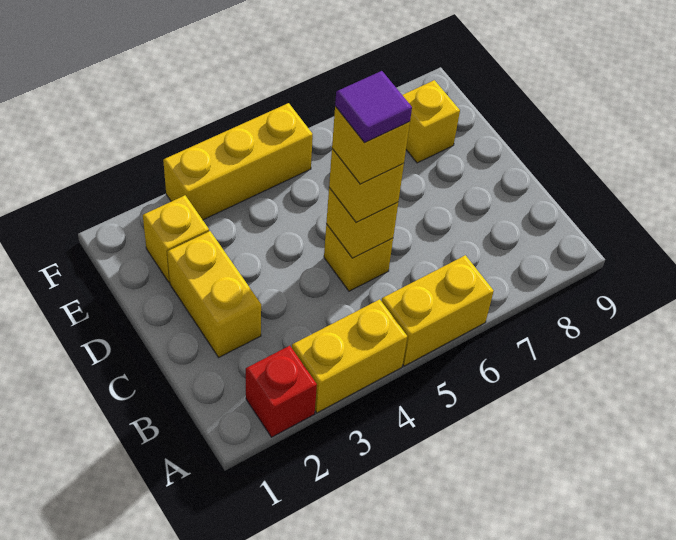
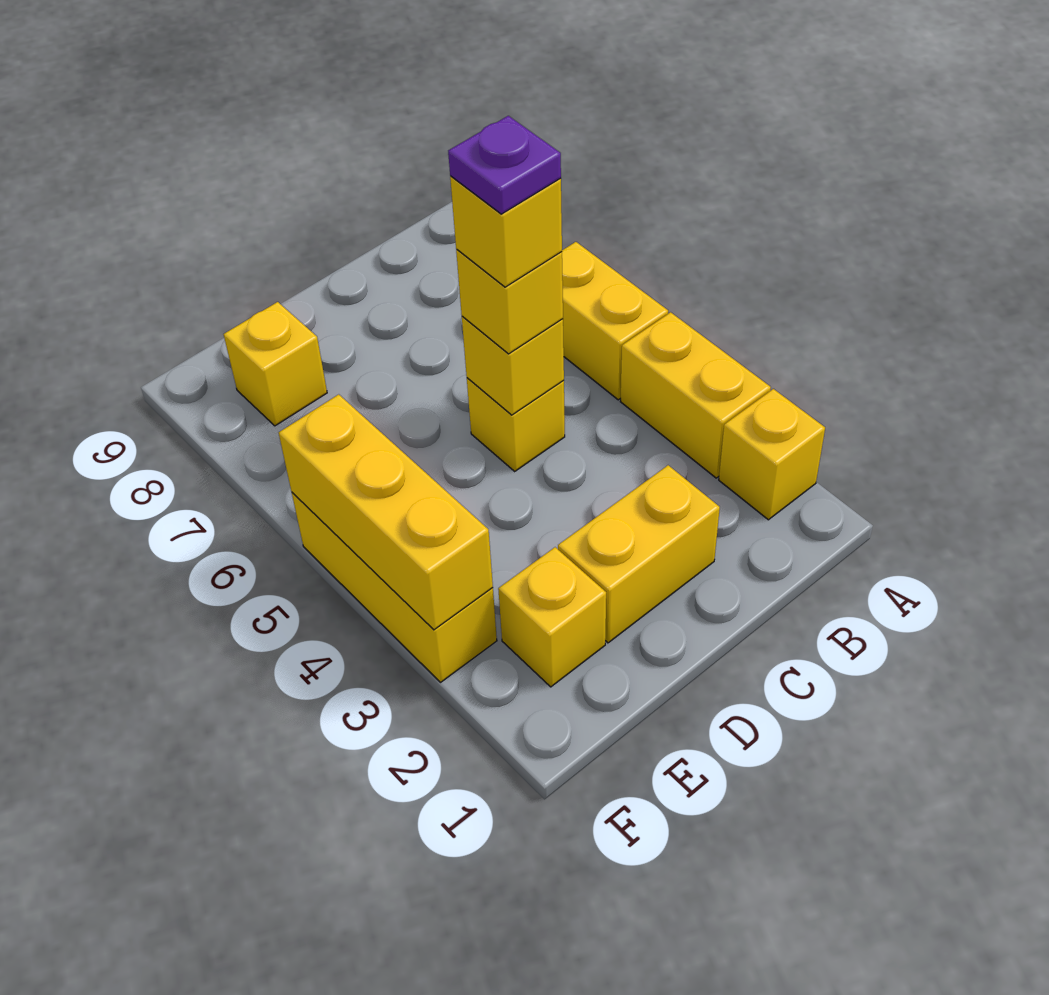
red brick A2 level 1 -> yellow brick A2 level 1
purple tile C5 level 5 -> purple plate C5 level 5
none -> yellow brick F3:F5 level 2

